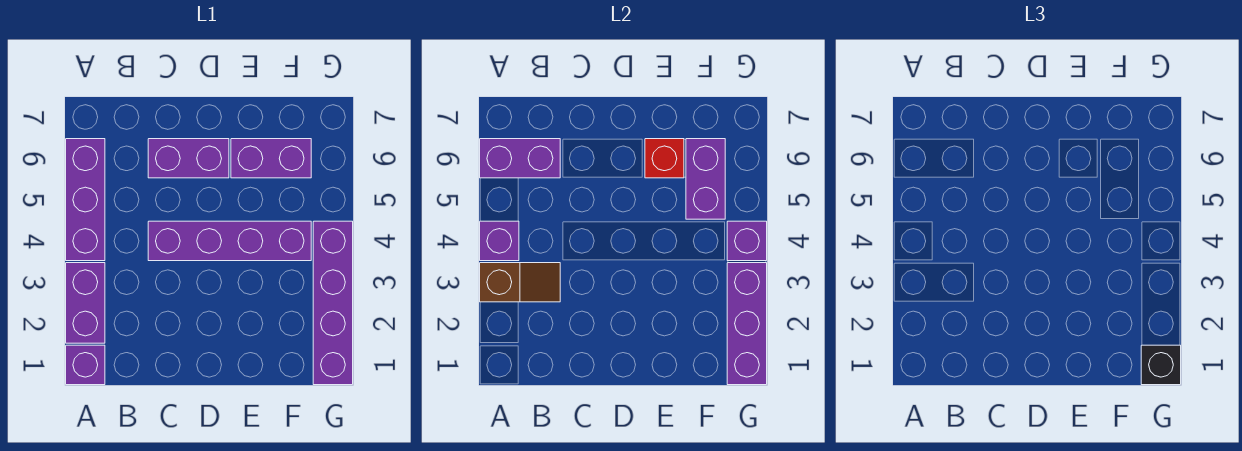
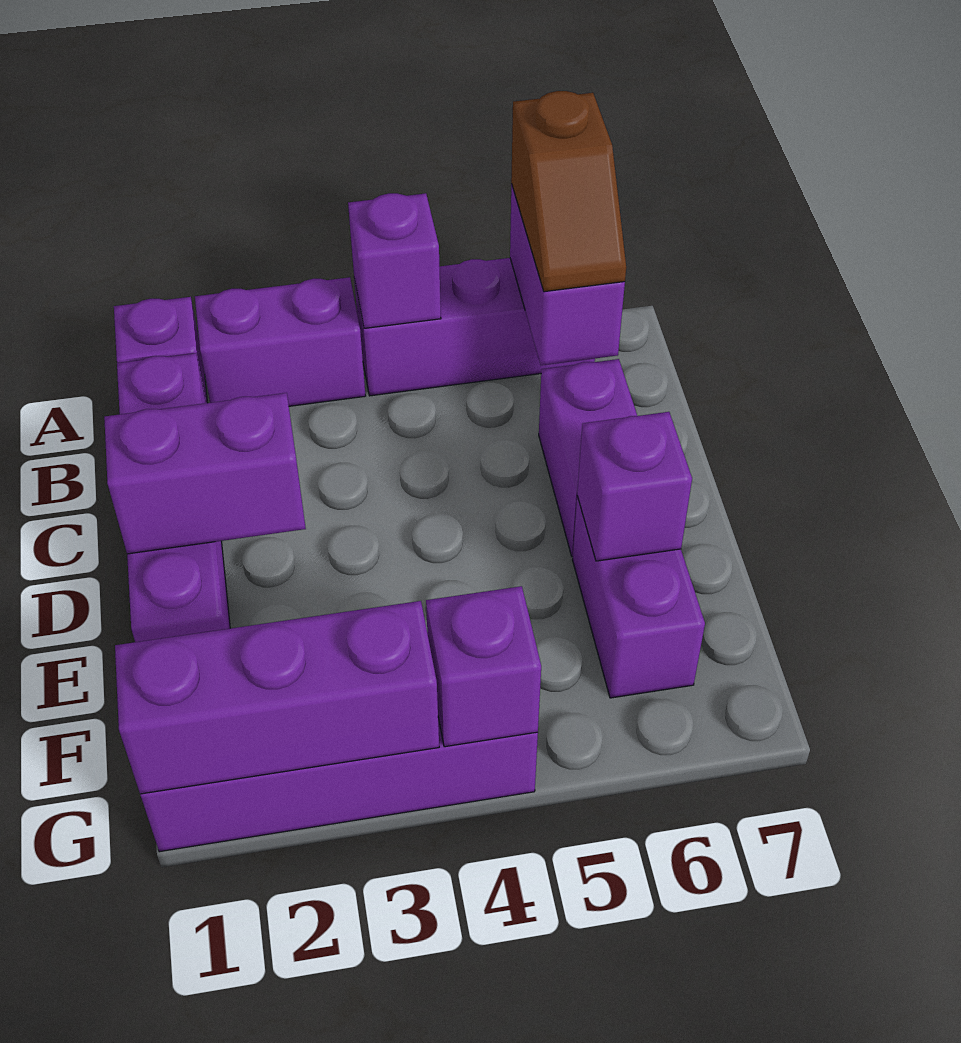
brown slope A3:B3 level 2 top A -> brown slope A6:B6 level 3 top A
purple brick C4:F4 level 1 -> purple brick B1:E1 level 1
red brick E6 level 2 -> purple brick E6 level 2
purple brick F5:F6 level 2 -> purple brick D1:D2 level 2
black brick G1 level 3 -> none

